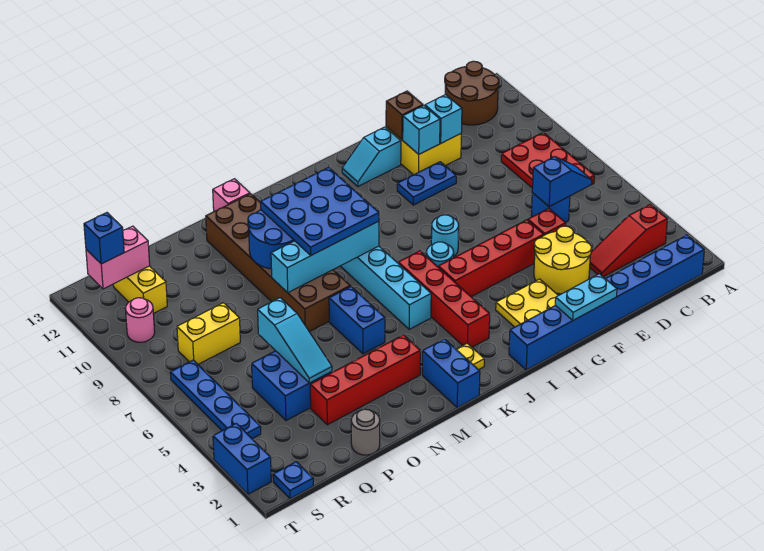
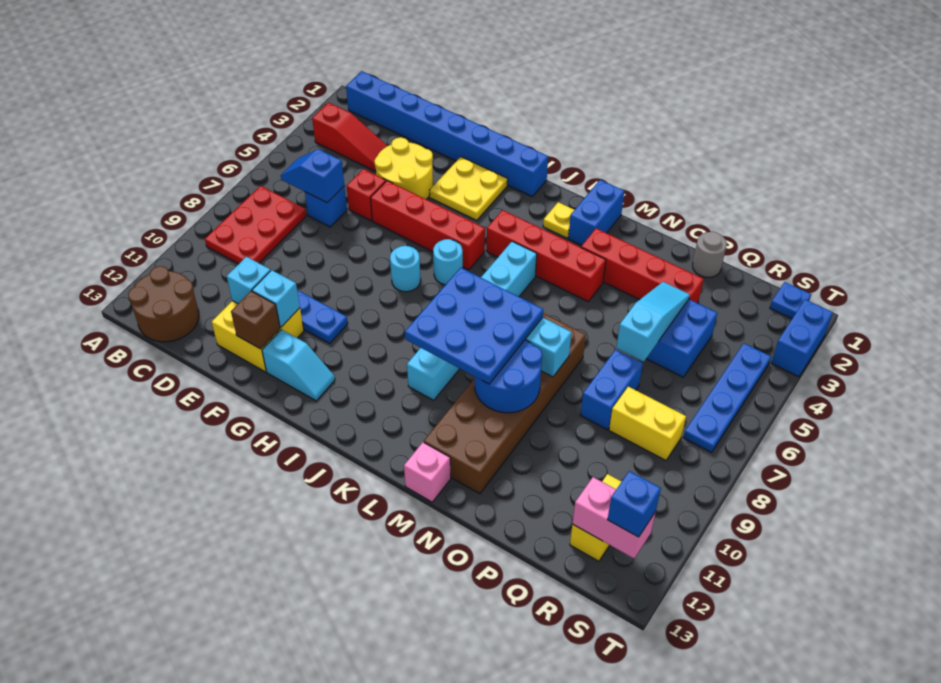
cyan plate F1:G1 level 2 -> none
red brick J3:J6 level 1 -> red brick J4:M4 level 1
blue brick M5:M6 level 1 -> blue brick P7:P8 level 1
pink round brick S10 level 1 -> none

